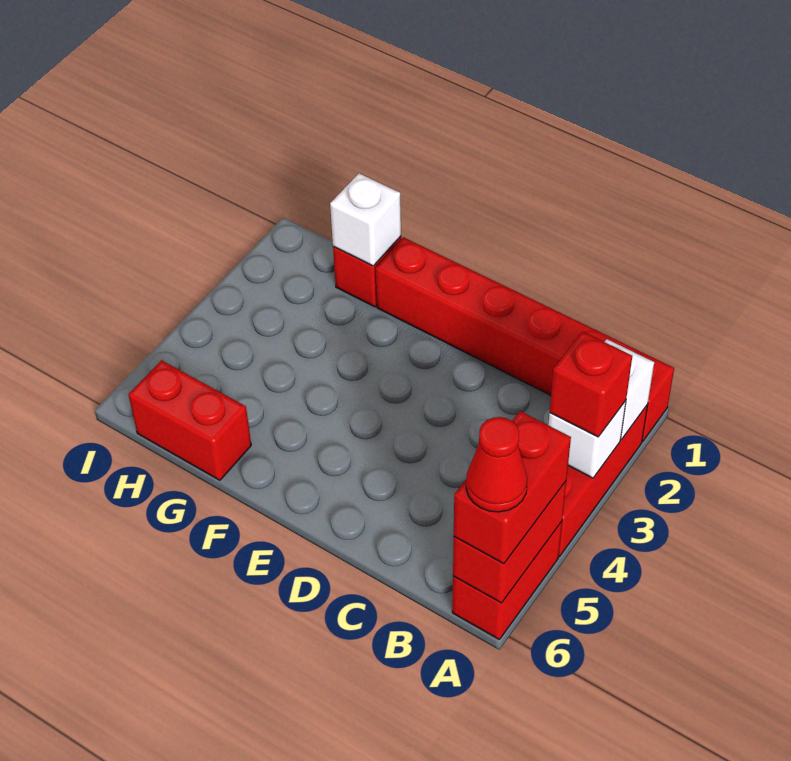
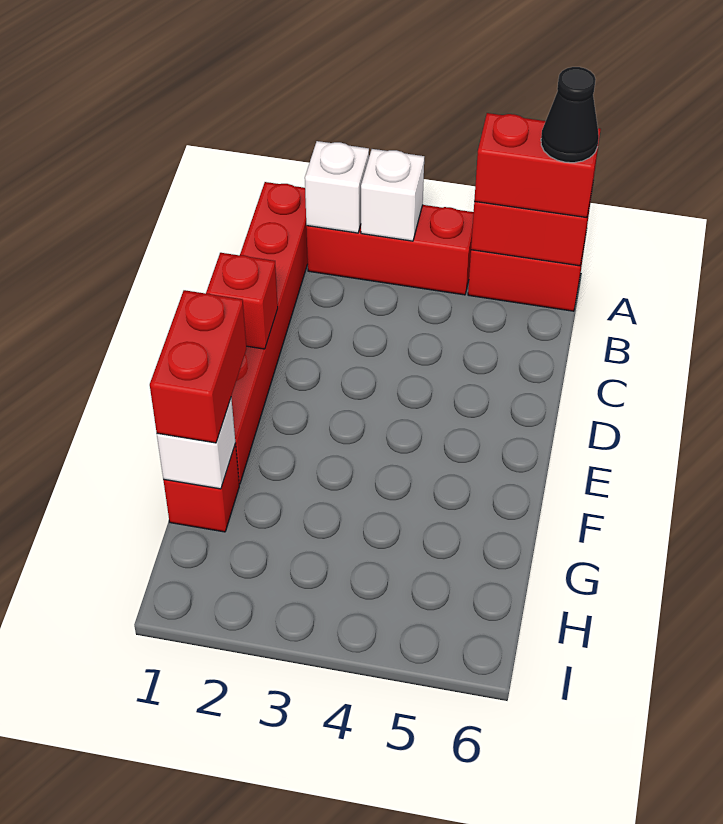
red brick A3 level 3 -> red brick D1 level 2
red cone A6 level 4 -> black cone A6 level 4
red brick G6:H6 level 1 -> red brick F1:G1 level 3

